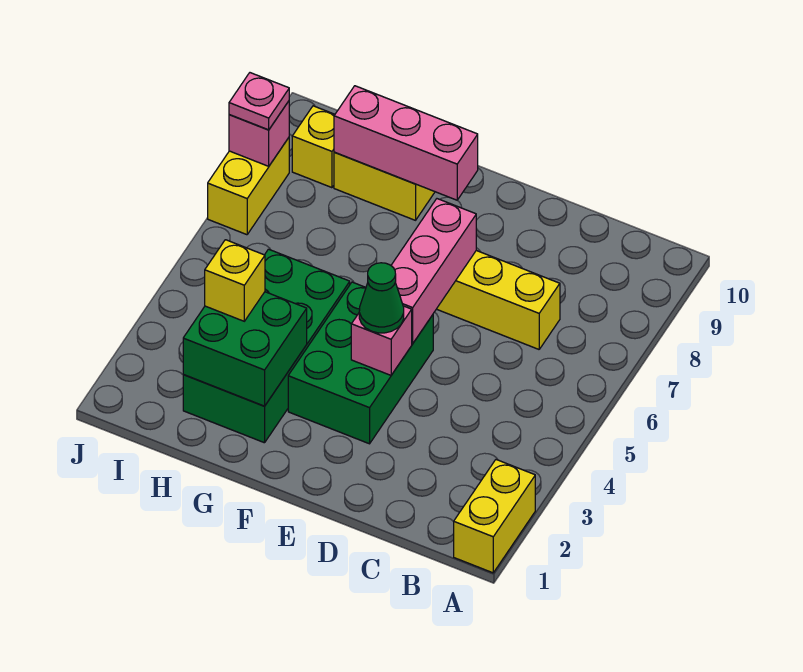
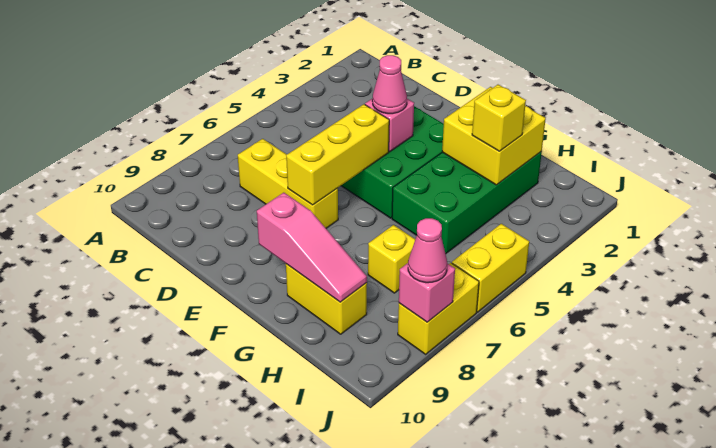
yellow brick A1:A2 level 1 -> yellow brick J5:J6 level 1
green cone E4 level 3 -> pink cone E4 level 3
pink brick E5:E7 level 2 -> yellow brick E5:E7 level 2
pink brick F9:H9 level 2 -> pink slope F9:H9 level 2 top F
green brick G2:H3 level 2 -> yellow brick G2:H3 level 2
yellow brick I9 level 1 -> yellow brick H7 level 1
pink plate J8 level 3 -> pink cone J8 level 3

